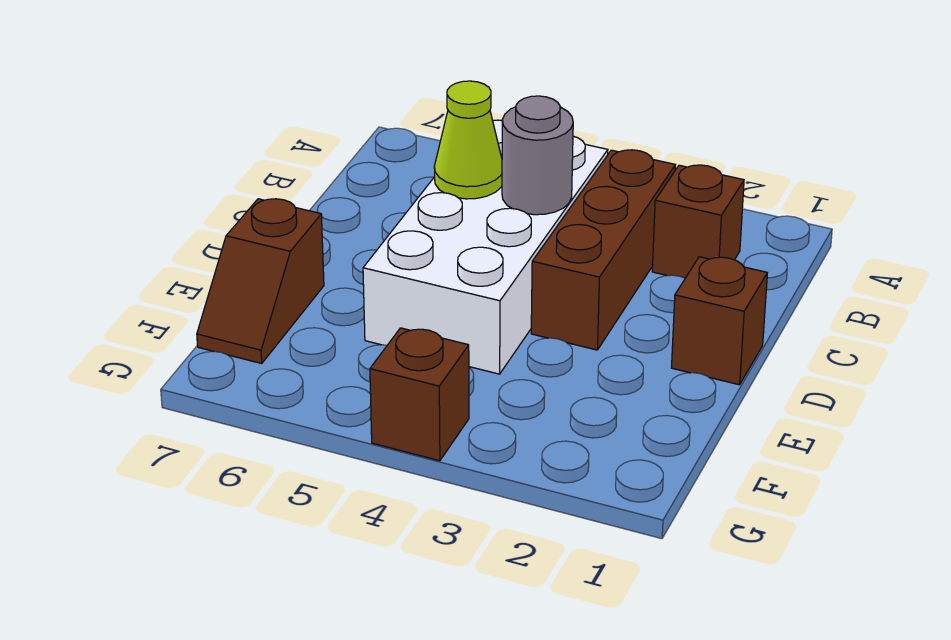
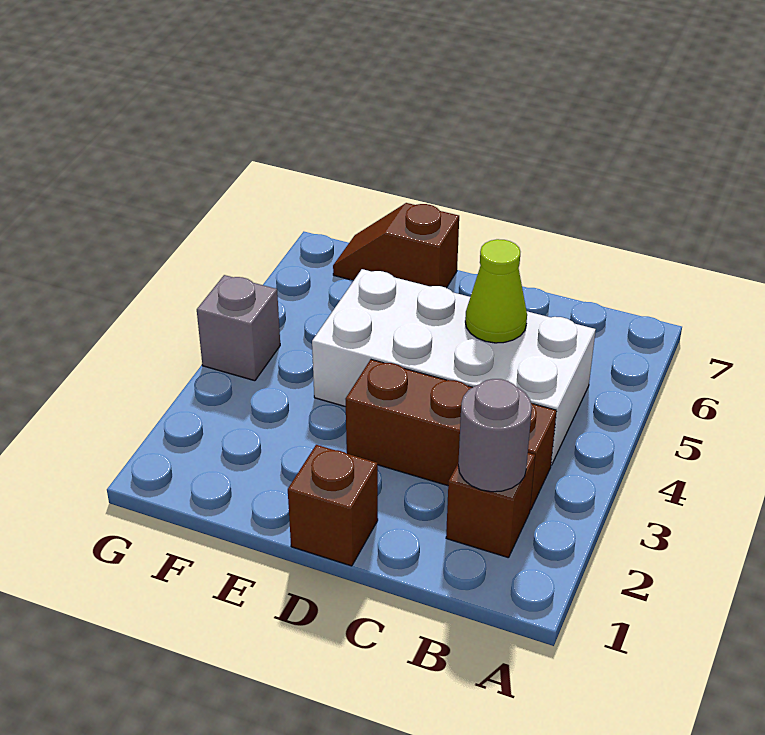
grey round brick C4 level 2 -> grey round brick B2 level 2
brown brick G4 level 1 -> grey brick G4 level 1

